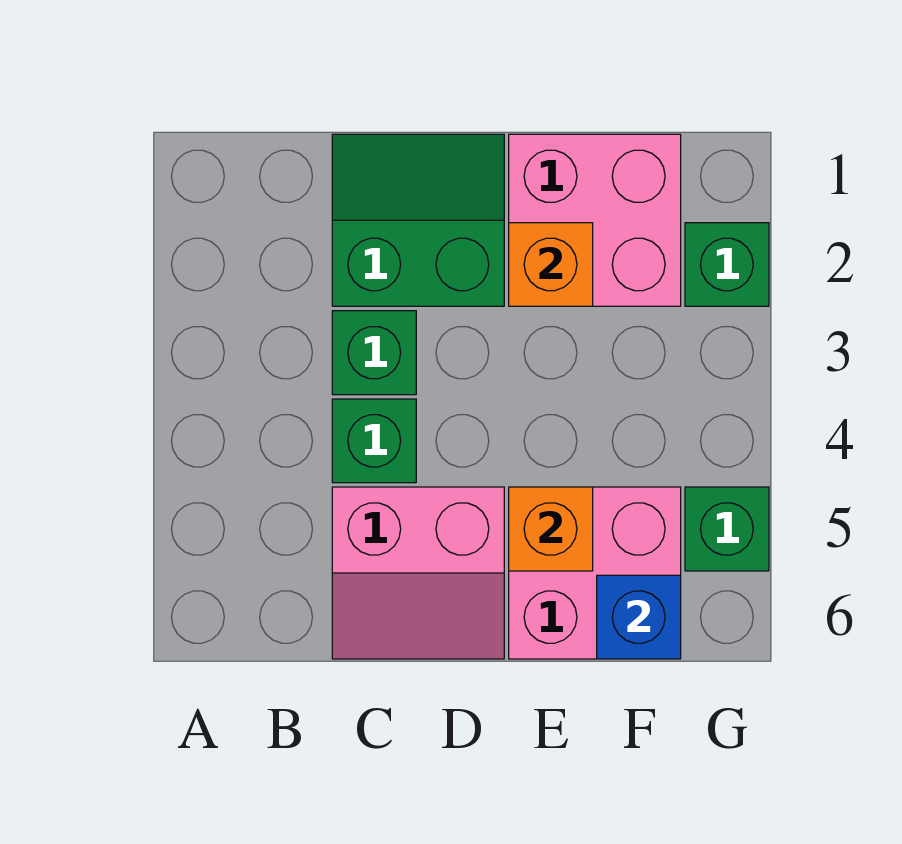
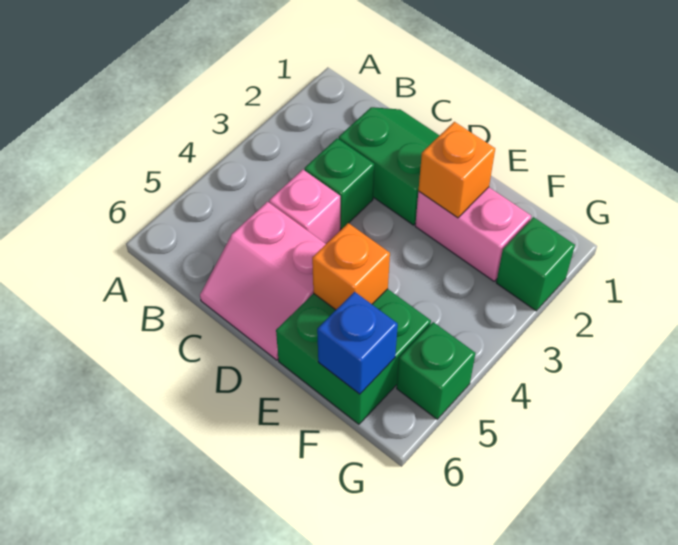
green brick C4 level 1 -> pink brick C4 level 1
pink brick E1:F2 level 1 -> pink brick E2:F2 level 1
pink brick E5:F6 level 1 -> green brick E5:F6 level 1

